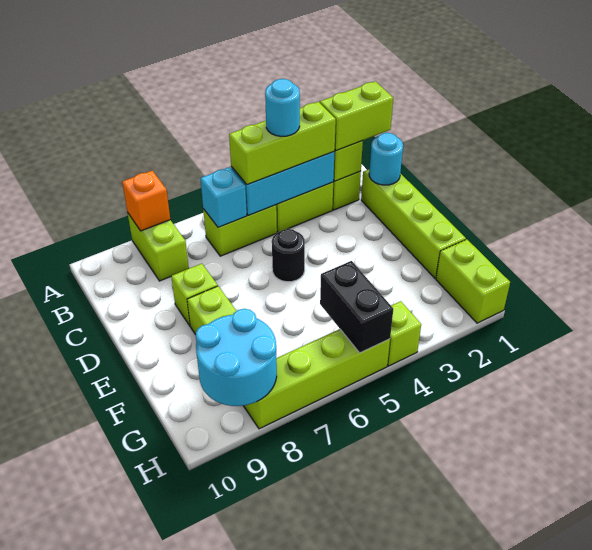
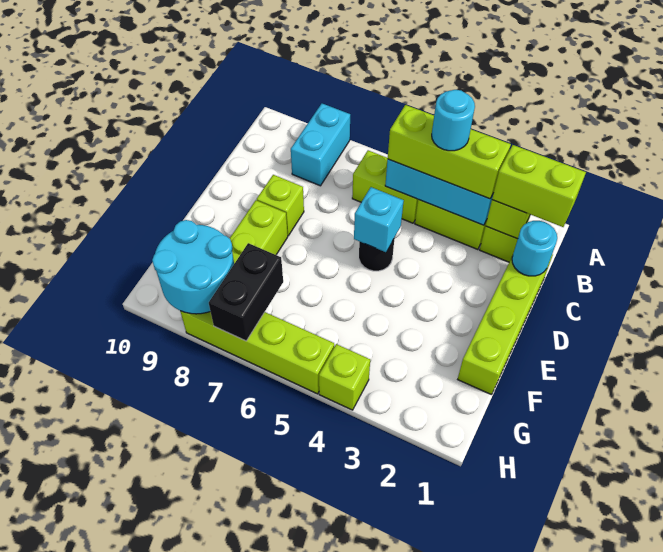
lime brick A8:B8 level 1 -> cyan brick A8:B8 level 1
orange brick A8 level 2 -> none
cyan brick B6 level 2 -> cyan brick D5 level 2
lime brick G1:H1 level 1 -> none
black brick G5:H5 level 2 -> black brick G7:H7 level 2

